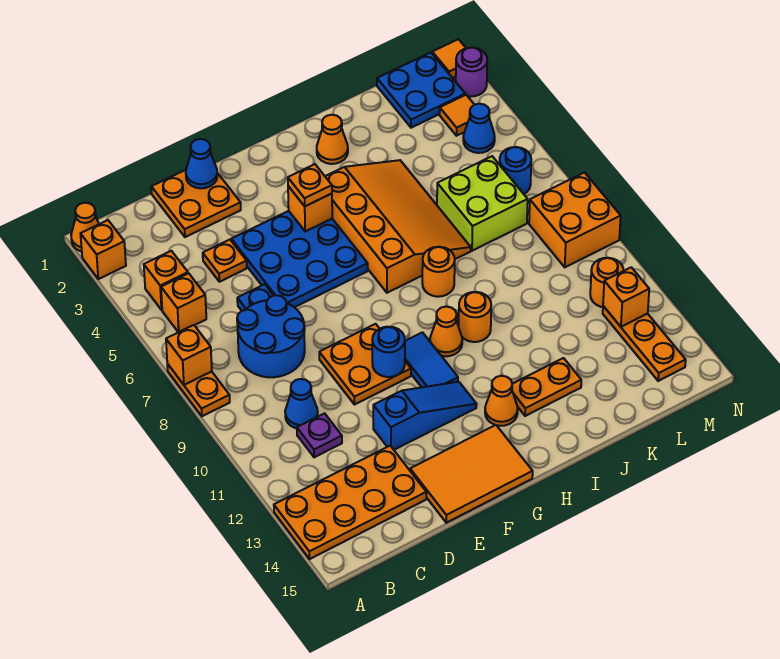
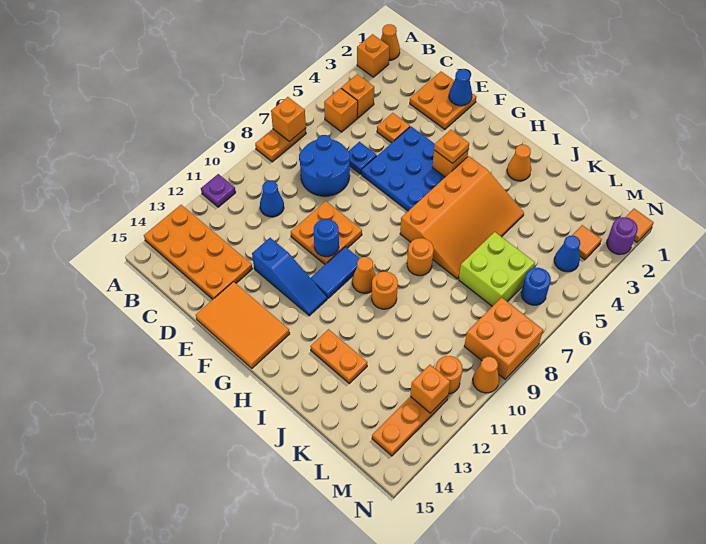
purple plate C11 level 1 -> purple plate A11 level 1
orange cone H13 level 1 -> orange cone N10 level 1
blue plate L1:M2 level 1 -> none

